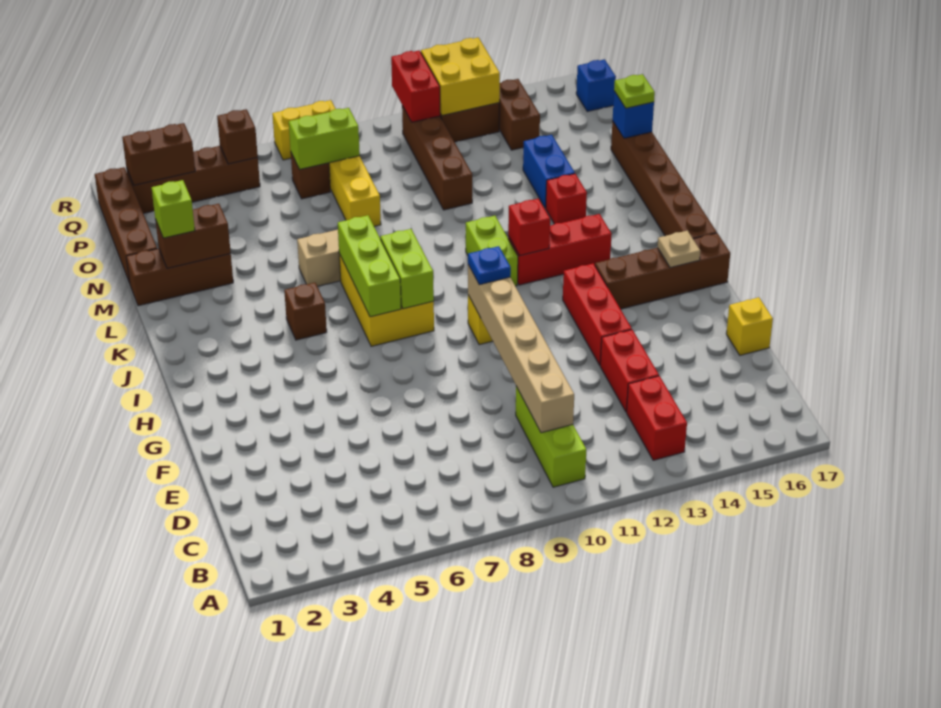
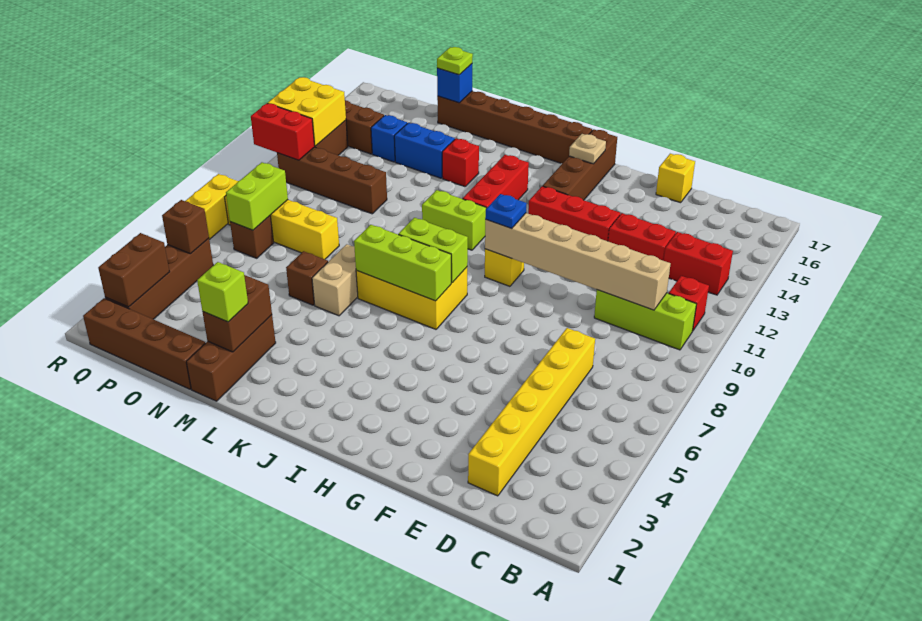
none -> yellow brick D2:D7 level 1
brown brick J5 level 1 -> brown brick M6 level 1
red brick J12 level 2 -> red brick B11 level 1
blue brick Q17 level 1 -> blue brick O14 level 1

